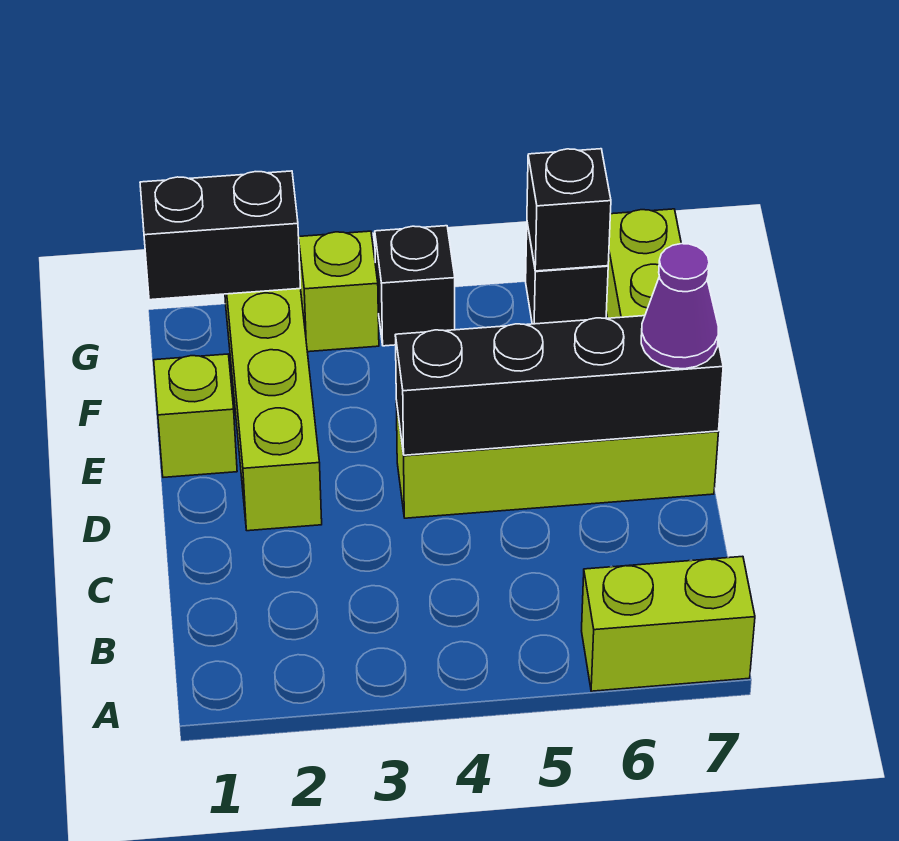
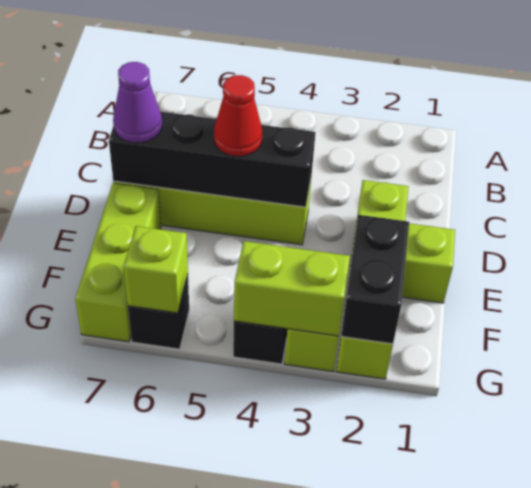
lime brick A6:A7 level 1 -> lime brick G3:G4 level 2
none -> red cone D5 level 3
black brick G1:G2 level 2 -> black brick F2:G2 level 2
black brick G6 level 2 -> lime brick G6 level 2

